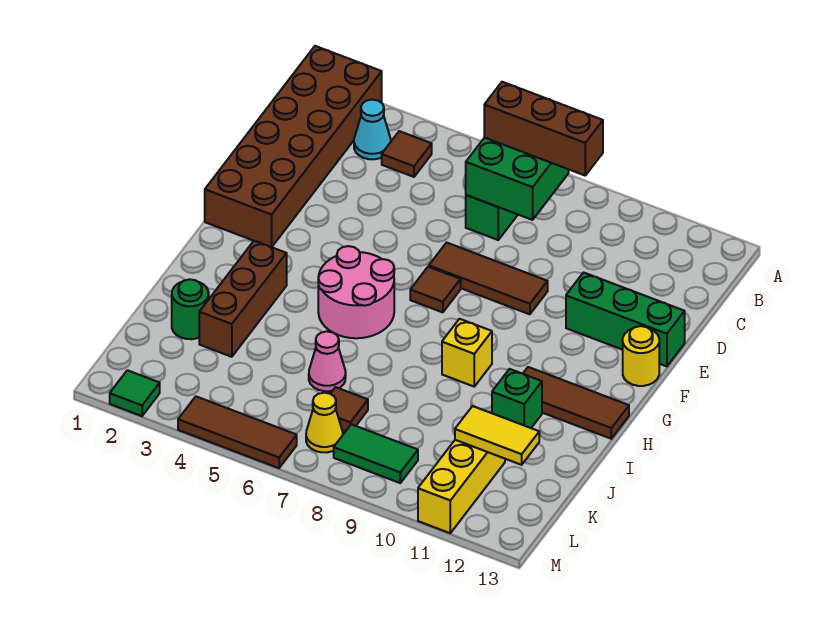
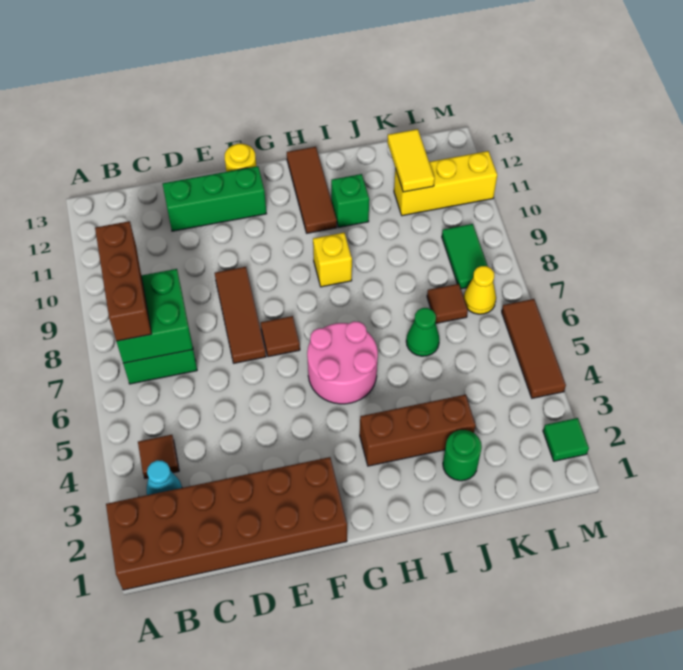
green brick E11:E13 level 1 -> green brick D12:F12 level 1
pink cone J6 level 1 -> green cone J6 level 1

